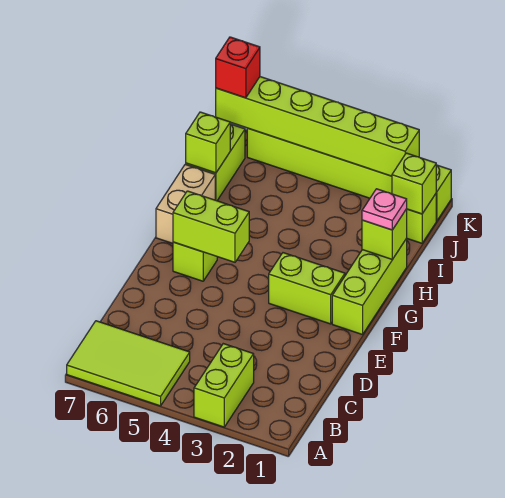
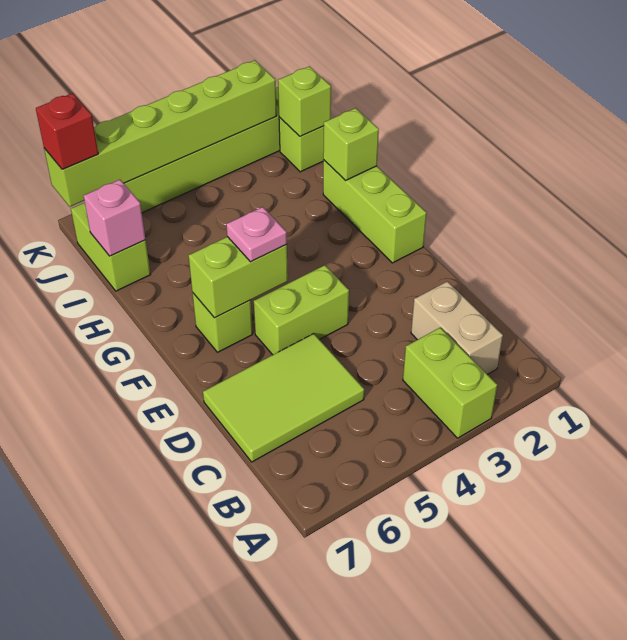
lime tile A5:B7 level 1 -> lime tile C5:D7 level 1
lime brick F2:F3 level 1 -> lime brick E4:E5 level 1
tan brick G7:H7 level 1 -> tan brick B2:C2 level 1
pink plate H1 level 3 -> pink plate F5 level 3
lime brick I7 level 2 -> pink brick I7 level 2

